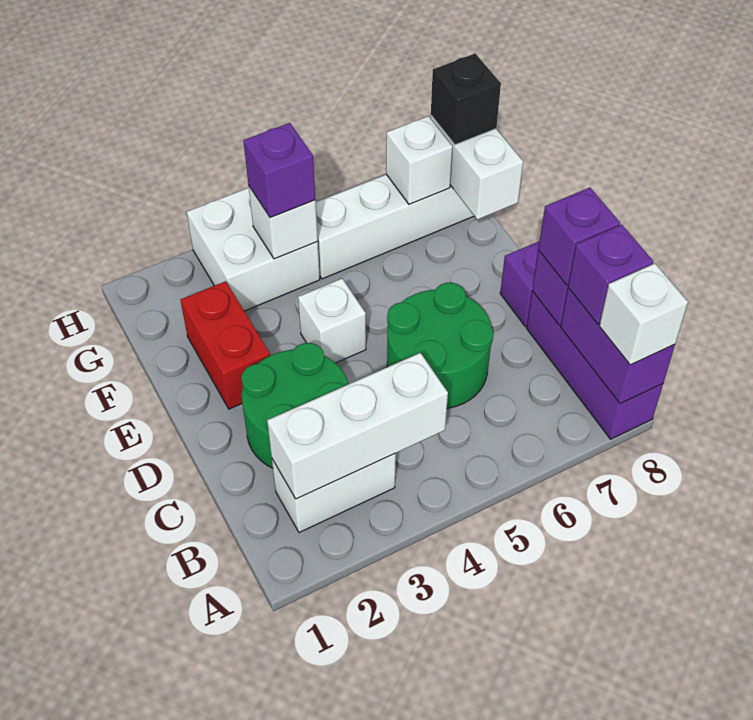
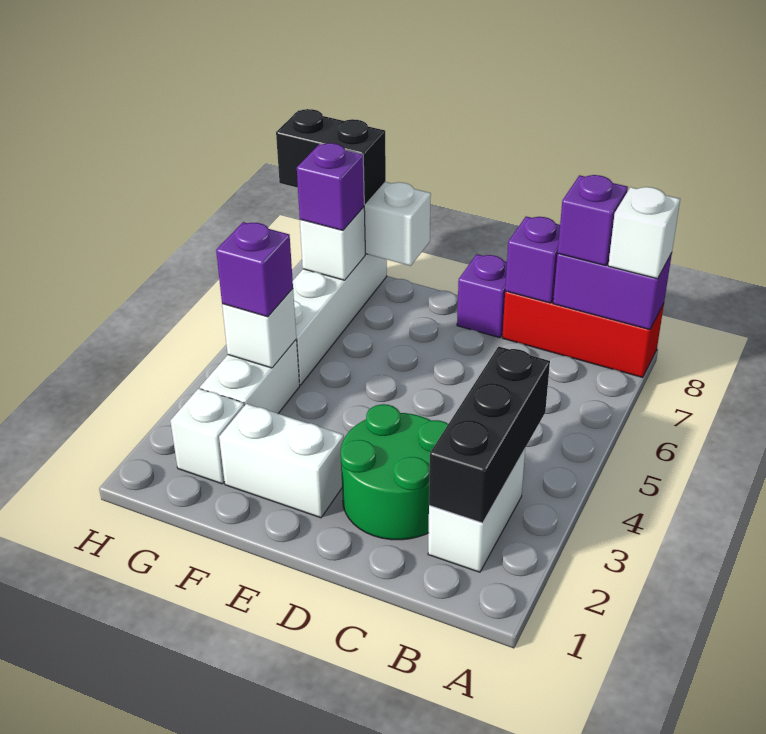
purple brick A8:C8 level 1 -> red brick A8:C8 level 1
white brick B2:B4 level 2 -> black brick B2:B4 level 2
green round brick C5:D6 level 1 -> none
purple brick C8 level 3 -> purple brick G7 level 3
red brick E2:F2 level 1 -> white brick E2:F2 level 1
white brick E4 level 1 -> white brick G2 level 1
white brick G3:H4 level 1 -> white brick G3:G4 level 1
black brick G8 level 3 -> black brick G8:H8 level 3

